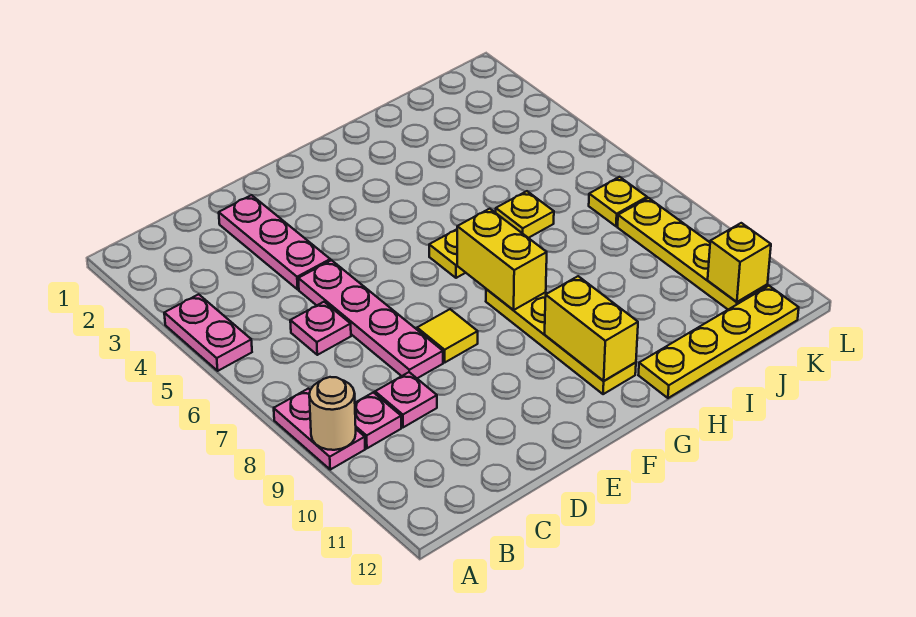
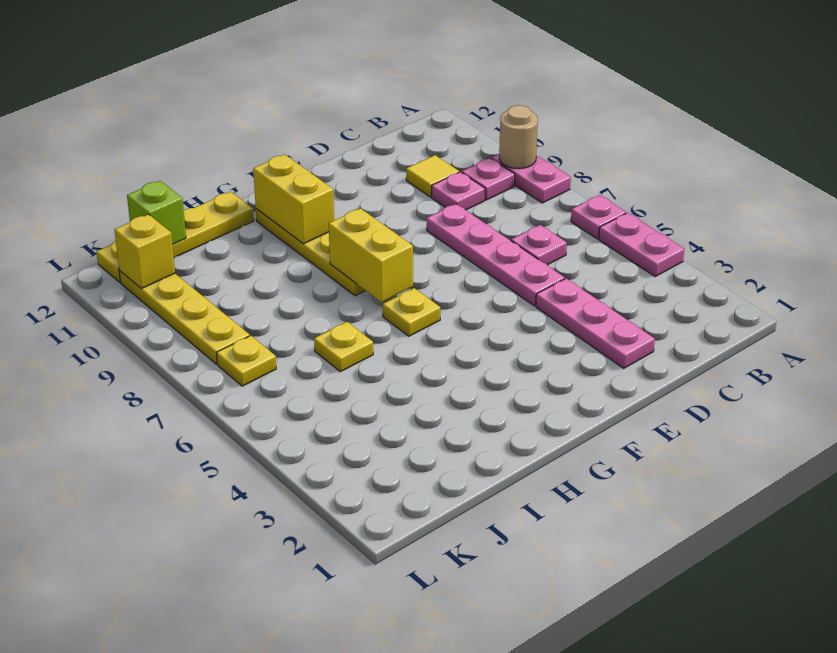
none -> pink plate A6 level 1
yellow tile E8 level 1 -> yellow tile C10 level 1
none -> lime brick J12 level 2

